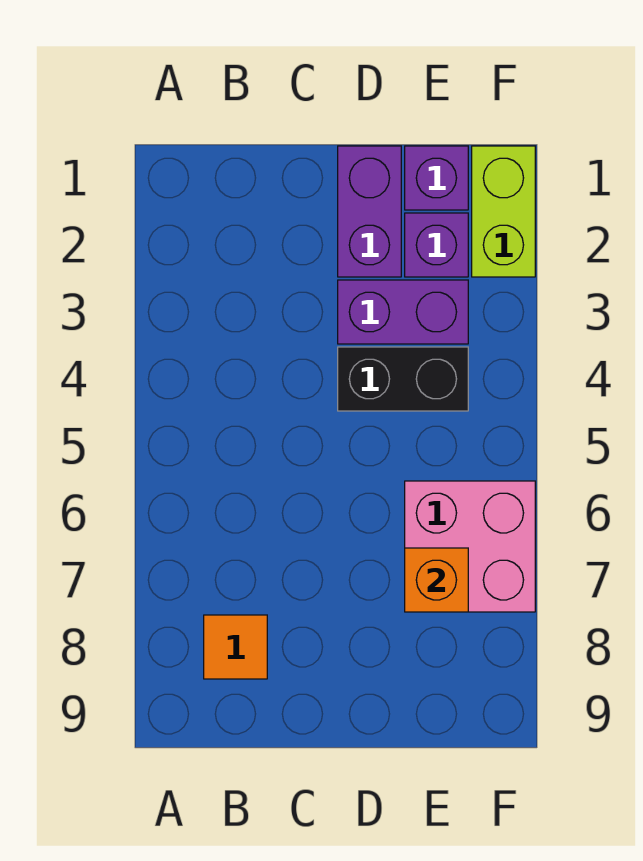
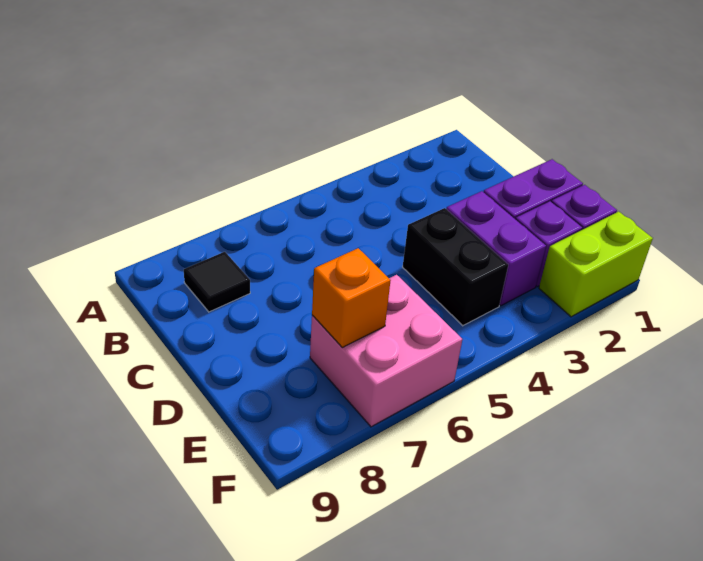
orange tile B8 level 1 -> black tile B8 level 1

